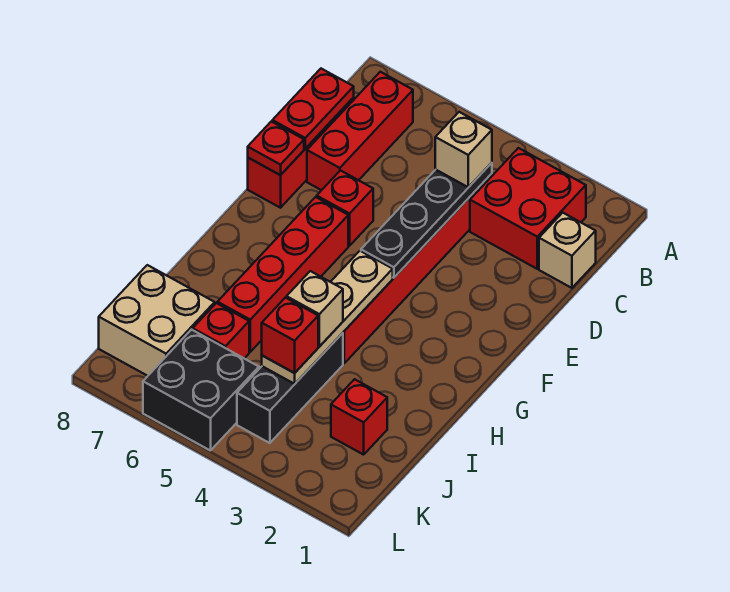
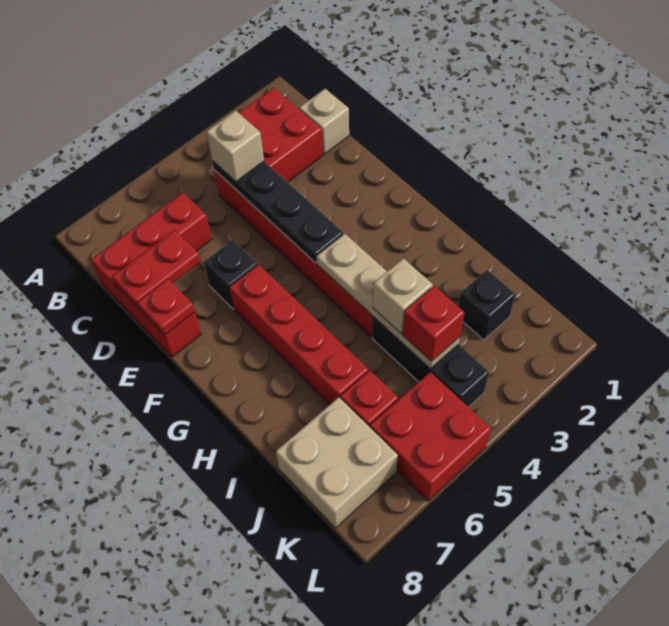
red brick B7:D7 level 1 -> red brick C6:C8 level 1
red plate C8:D8 level 2 -> red plate D7:D8 level 2
red brick E6 level 1 -> black brick E6 level 1
red brick J2 level 1 -> black brick J2 level 1
black brick K5:L6 level 1 -> red brick K5:L6 level 1

